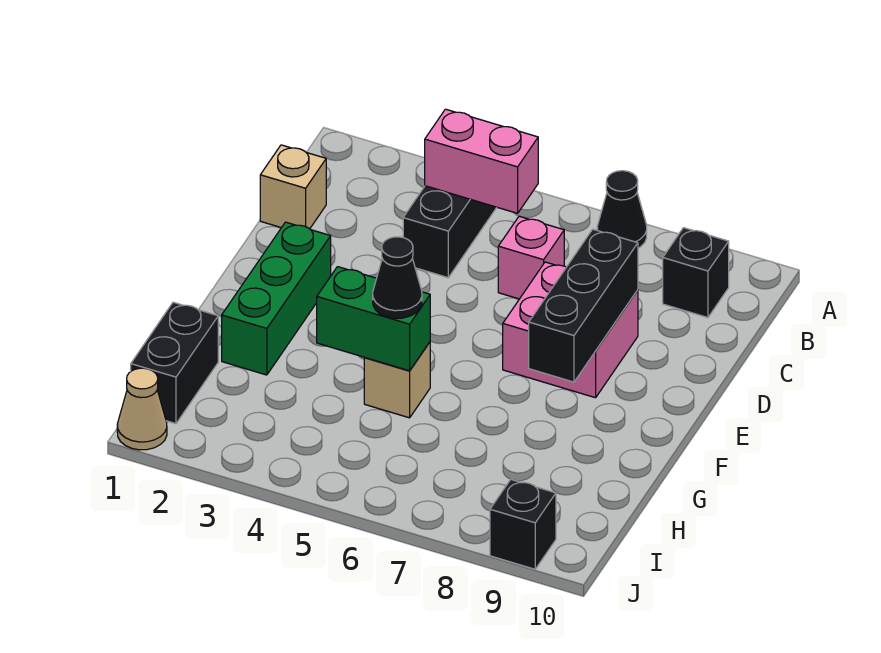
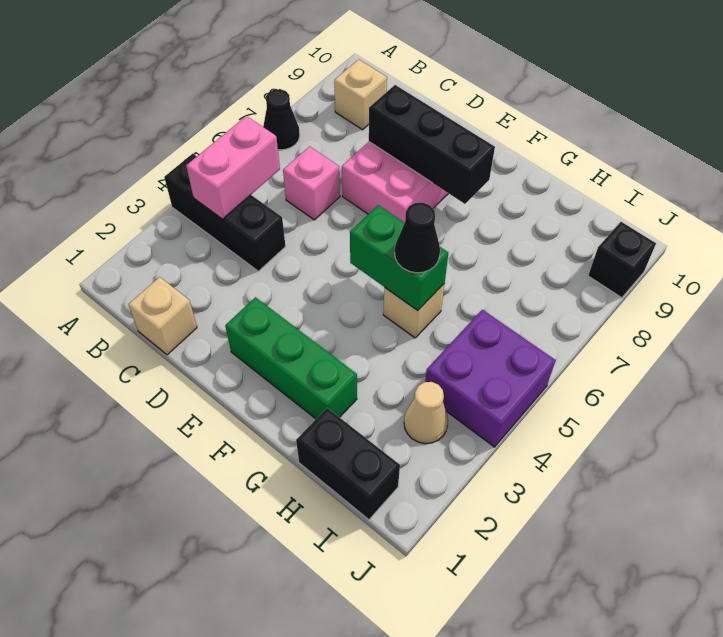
black brick B9 level 1 -> tan brick B9 level 1
green brick G4:G5 level 2 -> green brick F5:G5 level 2
none -> purple brick I4:J5 level 1
tan cone J1 level 1 -> tan cone I3 level 1

